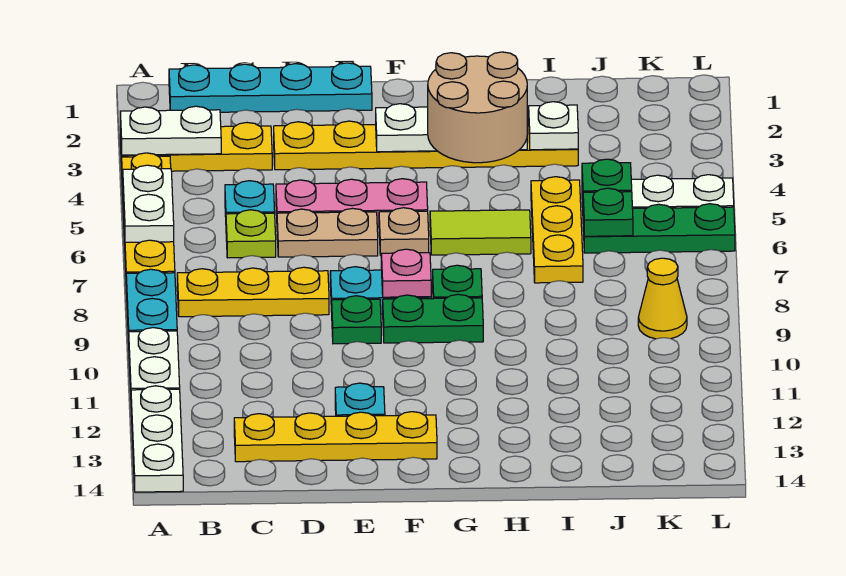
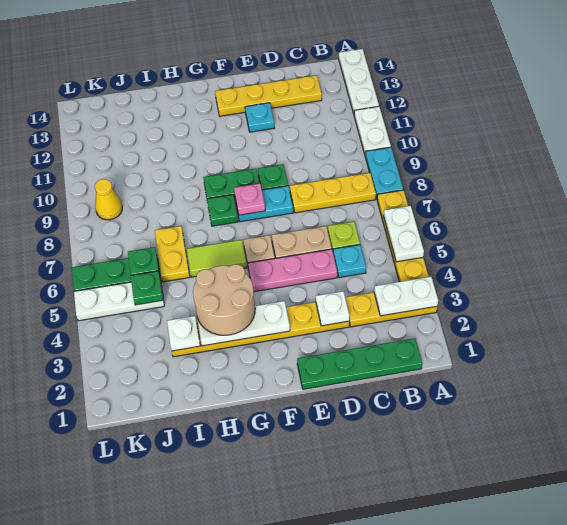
cyan plate B1:E1 level 1 -> green plate B1:E1 level 1
none -> white plate D3 level 2
yellow plate I5:I7 level 1 -> yellow plate I6:I7 level 1

